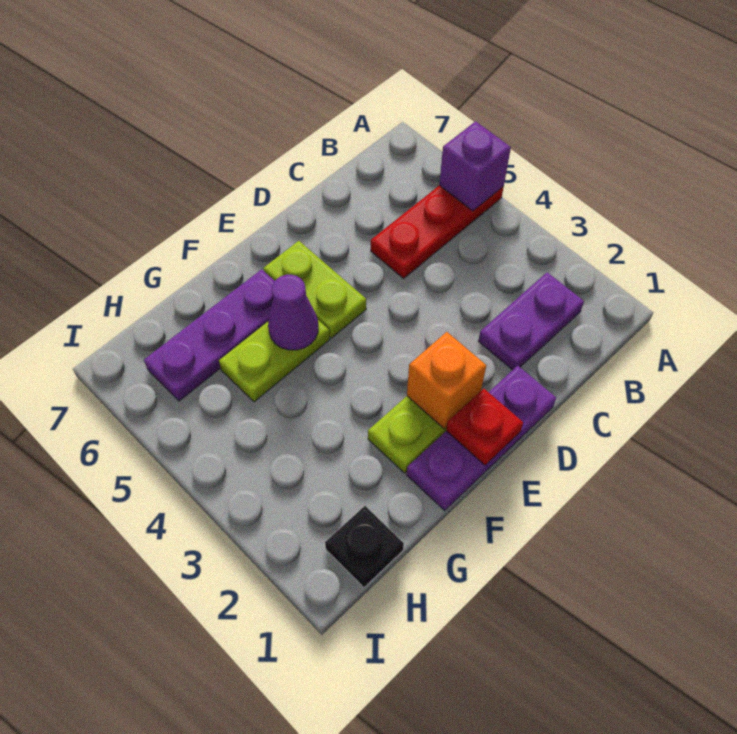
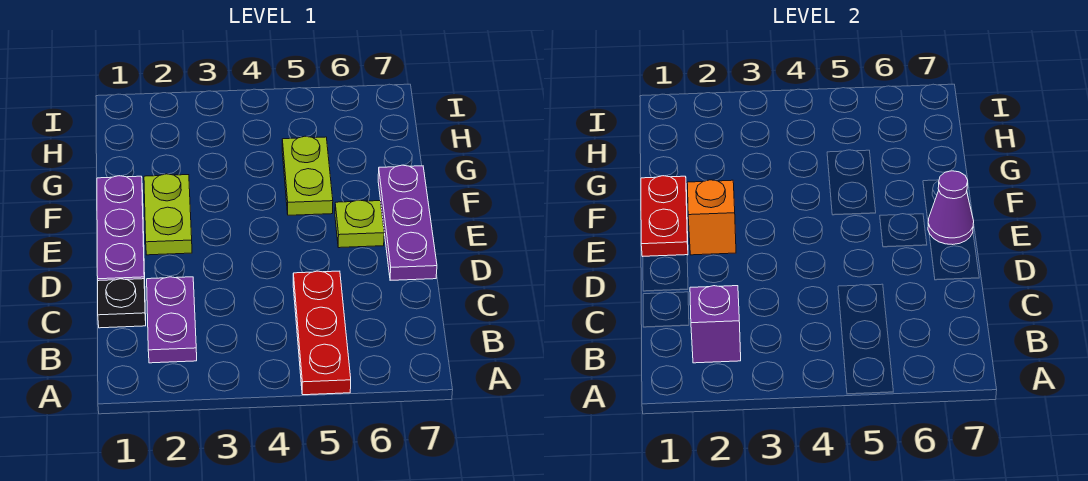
purple brick A5 level 2 -> purple brick B2 level 2
red plate E1 level 2 -> red plate E1:F1 level 2
lime plate E5:E6 level 1 -> lime plate E6 level 1
purple cone F5 level 2 -> purple cone E7 level 2
purple plate F6:H6 level 1 -> purple plate D7:F7 level 1
black plate H1 level 1 -> black plate C1 level 1

